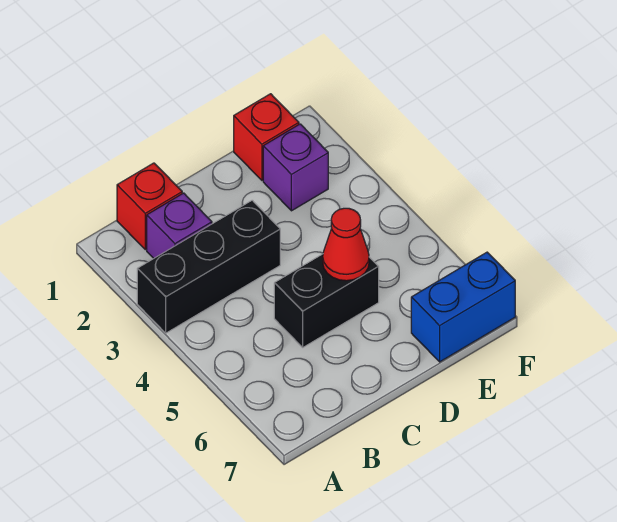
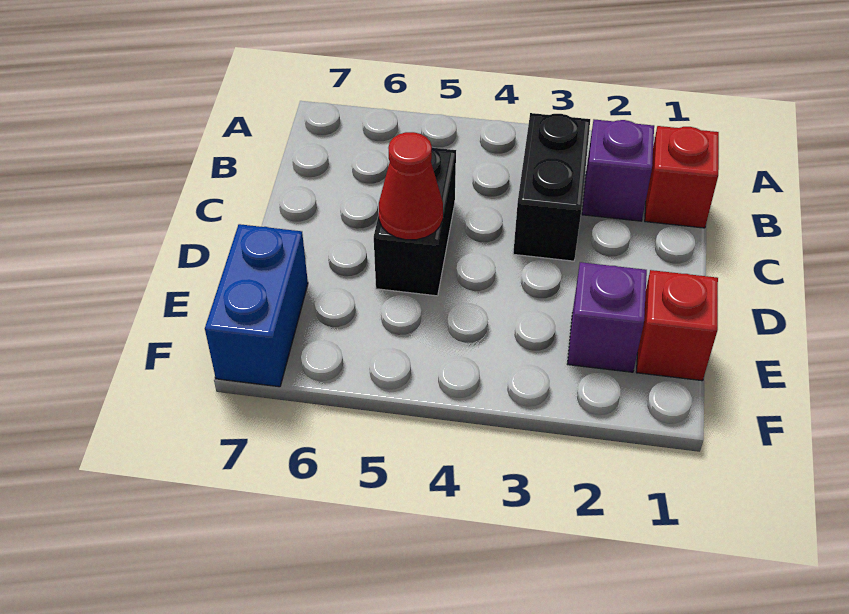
black brick A3:C3 level 1 -> black brick B3:C3 level 1

